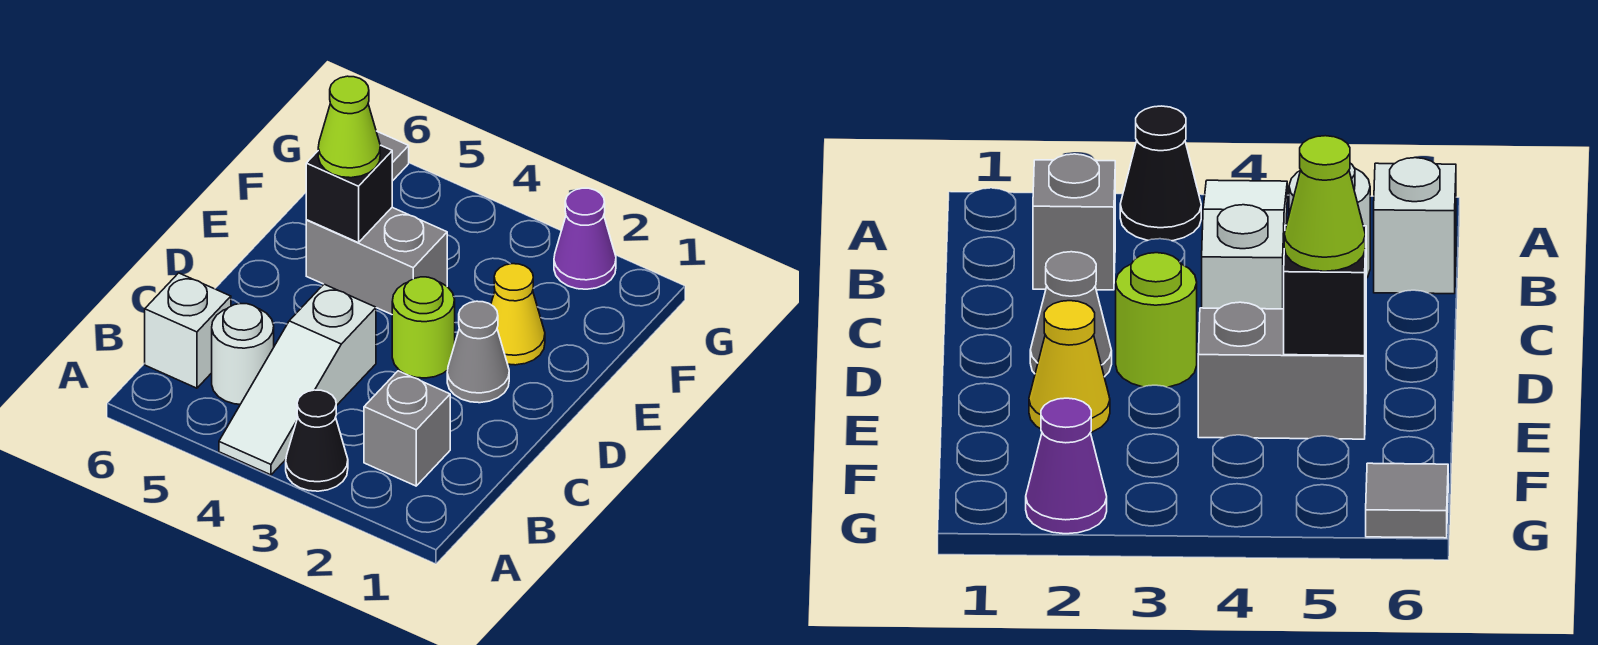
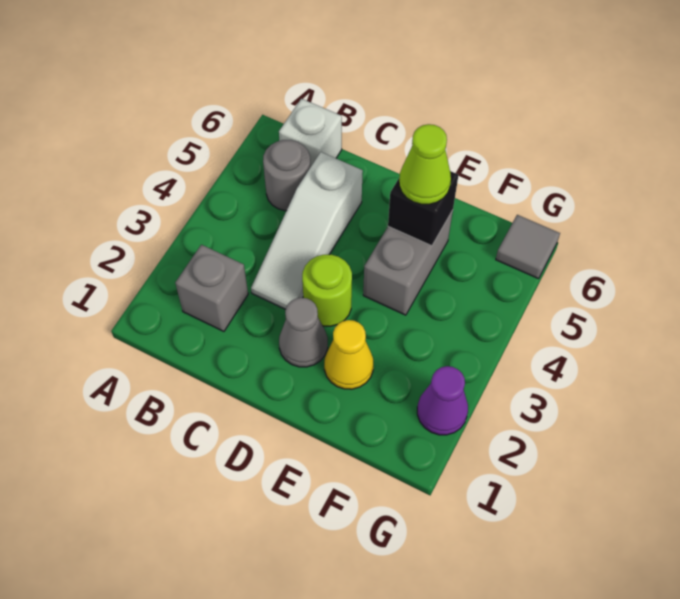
black cone A3 level 1 -> none
white slope A4:C4 level 1 top C -> white slope C3:C5 level 1 top 5
white round brick B5 level 1 -> grey round brick B5 level 1

